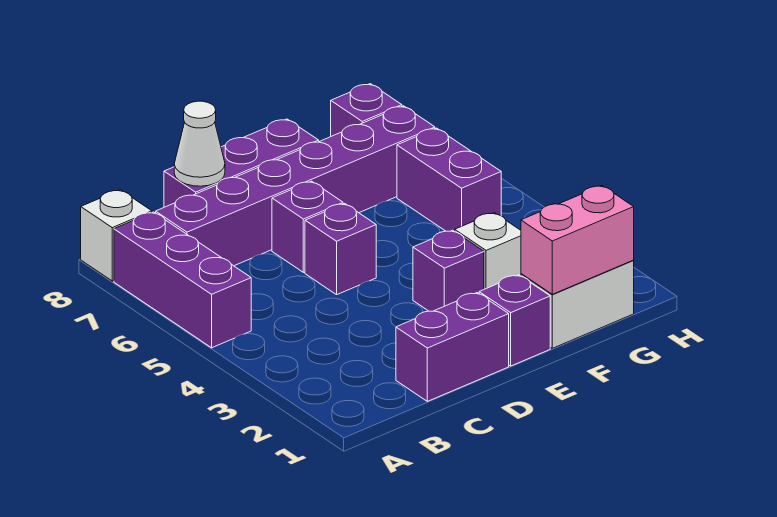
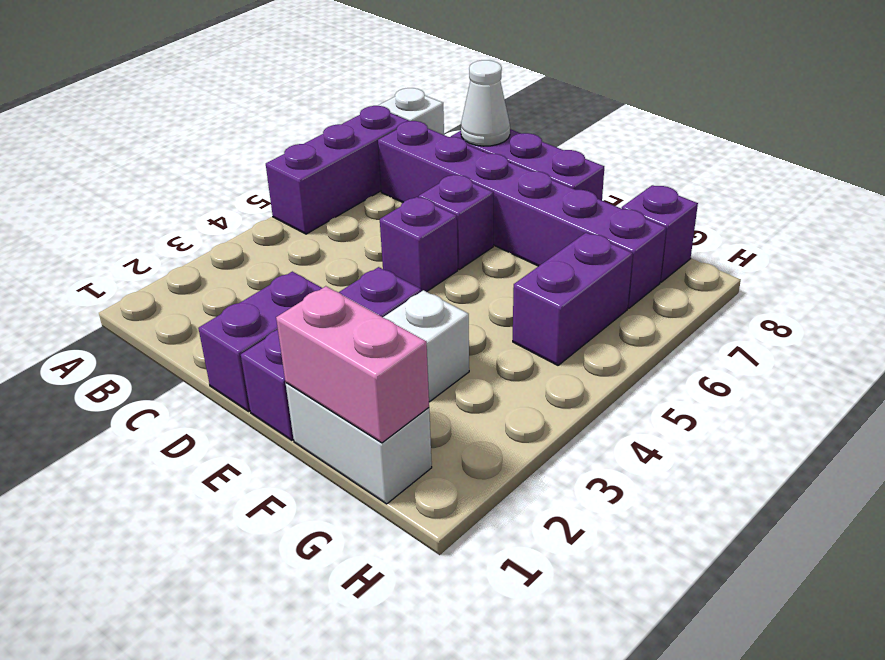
purple brick C1:D1 level 1 -> purple brick D1:D2 level 1

